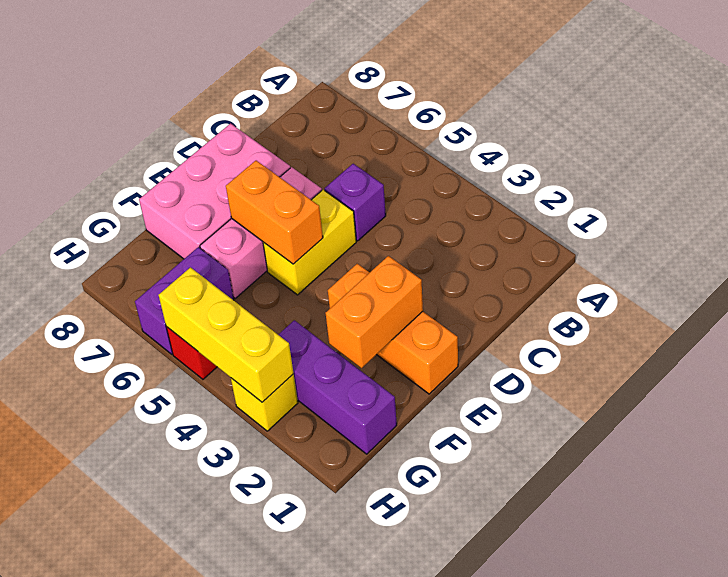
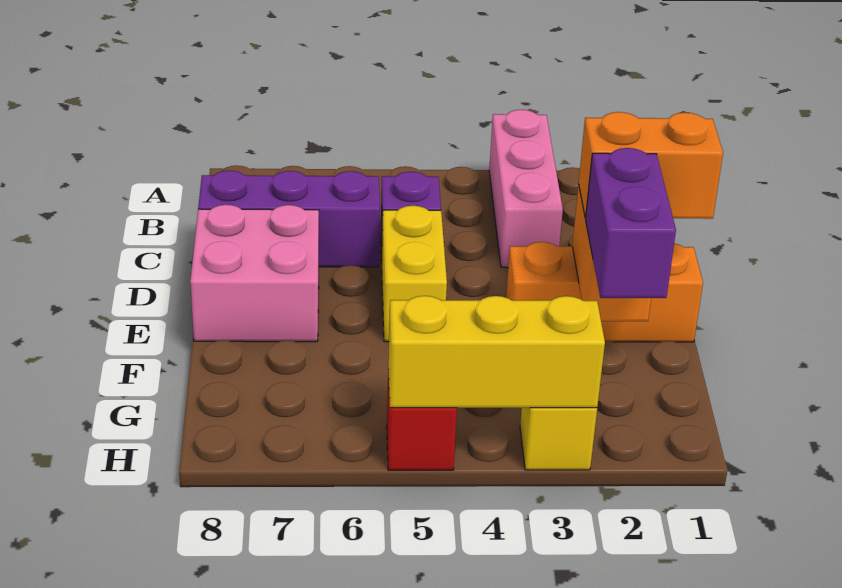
pink brick D6:F6 level 1 -> pink brick A3:C3 level 1
pink brick D7:F8 level 1 -> pink brick D7:E8 level 1
orange brick E5:E6 level 2 -> orange brick E1:E2 level 3
purple brick G1:G3 level 1 -> purple brick C6:C8 level 1
purple brick G6:H6 level 1 -> purple brick F2:G2 level 3

